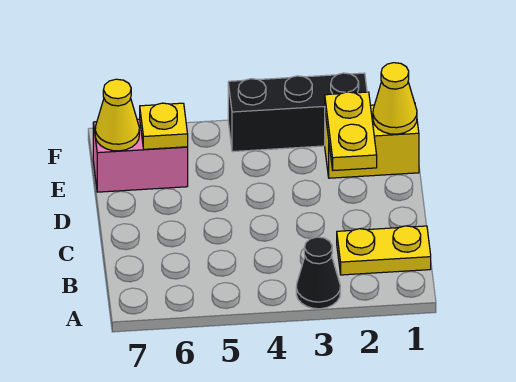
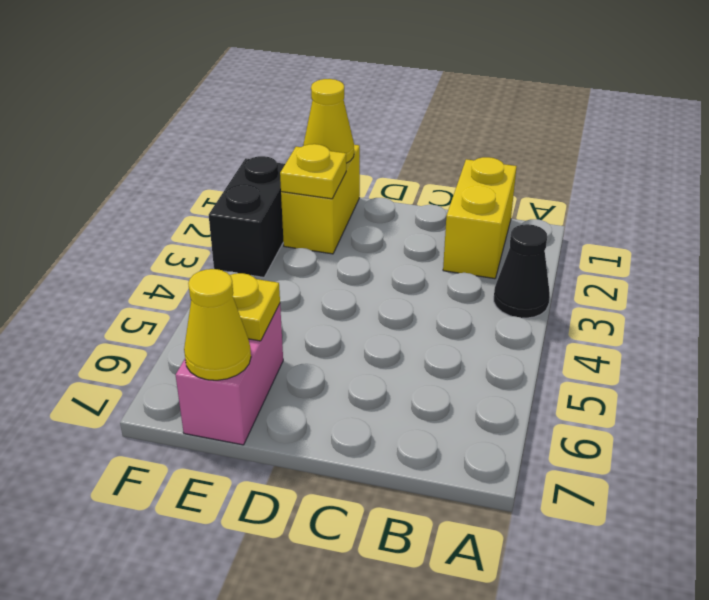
yellow plate B1:B2 level 1 -> yellow brick B1:B2 level 1
yellow plate D2:E2 level 2 -> yellow plate E2 level 2
black brick F2:F4 level 1 -> black brick F2:F3 level 1

